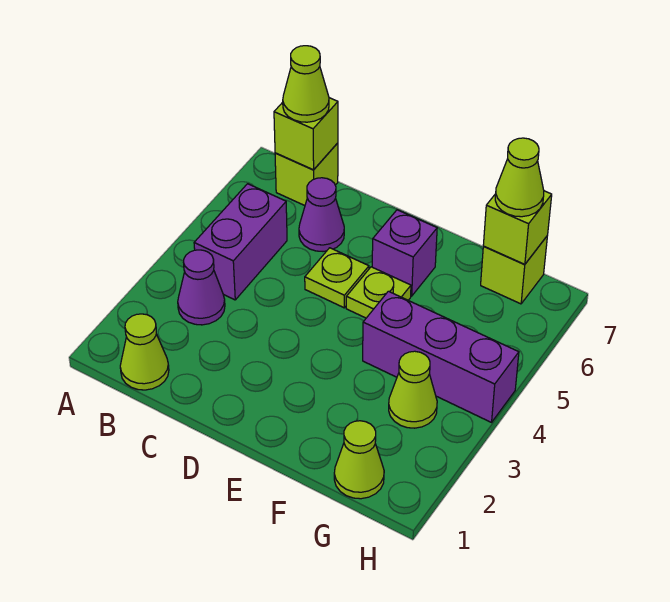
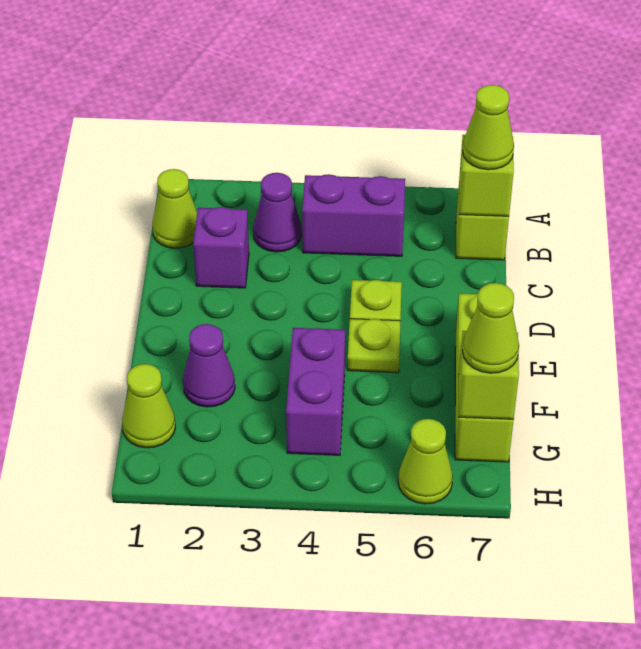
purple cone C6 level 1 -> purple cone F2 level 1
purple brick E6 level 1 -> purple brick C2 level 1
purple brick F4:H4 level 1 -> purple brick F4:G4 level 1
lime cone G3 level 1 -> lime cone H6 level 1
lime brick G7 level 1 -> lime brick E7:G7 level 1

